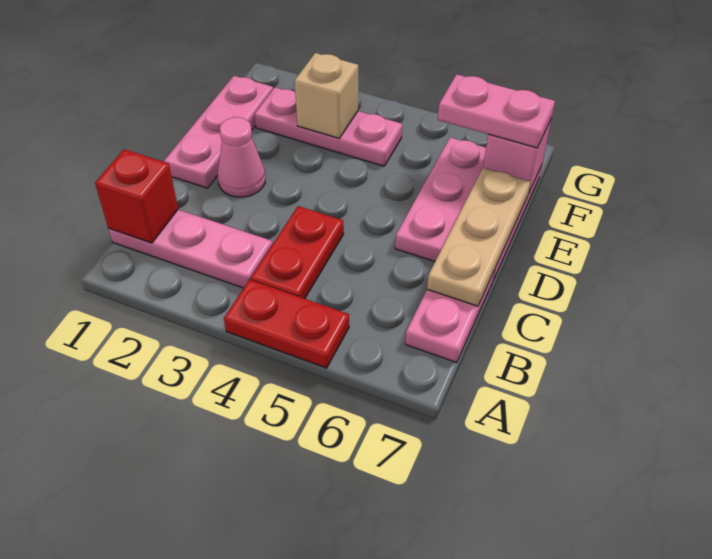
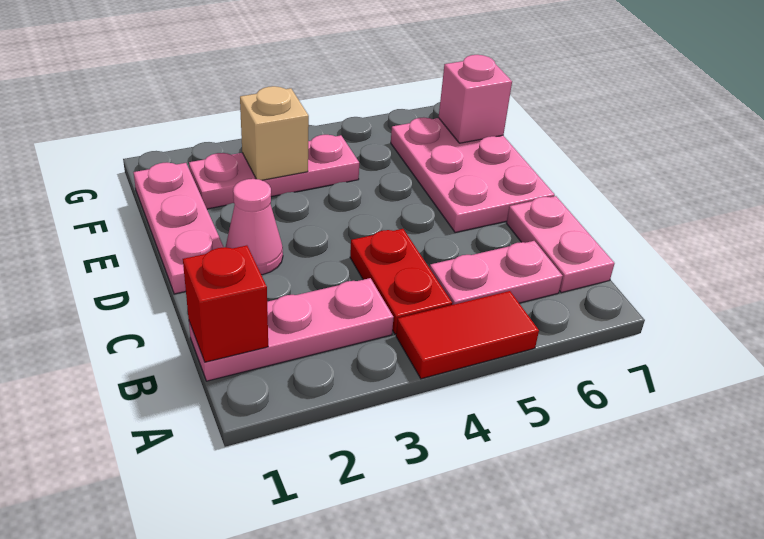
red plate A4:A5 level 1 -> red tile A4:A5 level 1
tan plate C7:E7 level 2 -> none
pink plate F6:F7 level 3 -> pink plate B5:B6 level 1

